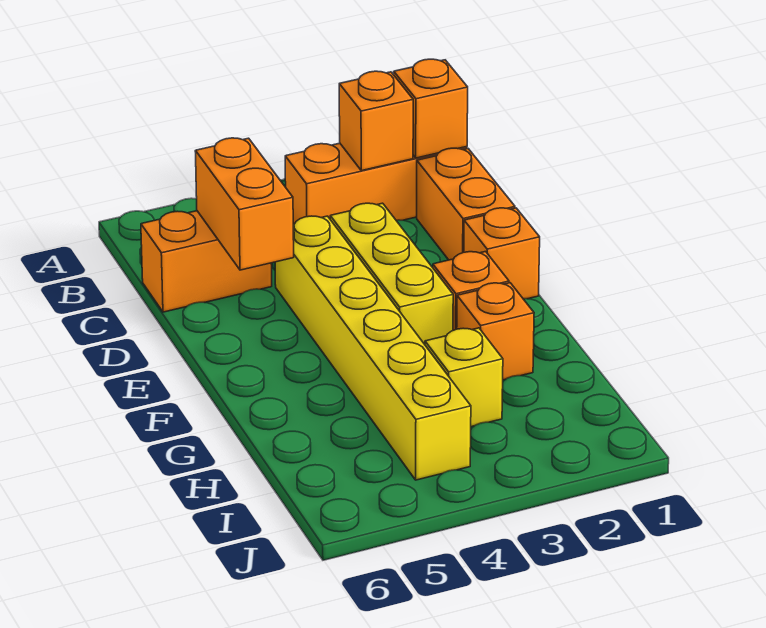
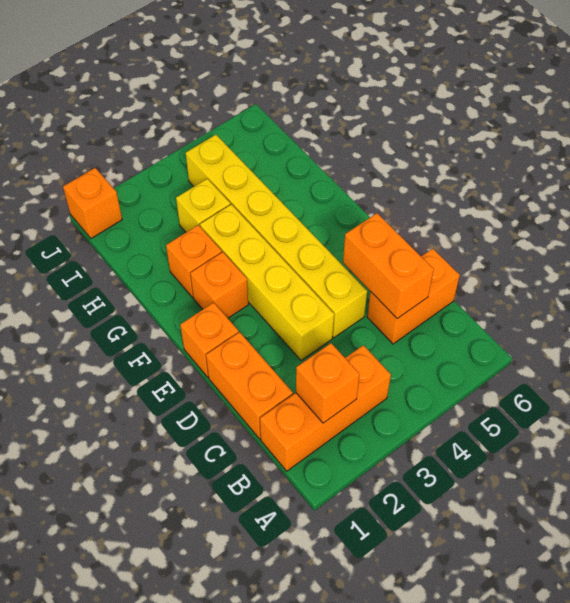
orange brick B1 level 2 -> orange brick J1 level 1
yellow brick D3:F3 level 1 -> yellow brick D3:G3 level 1

